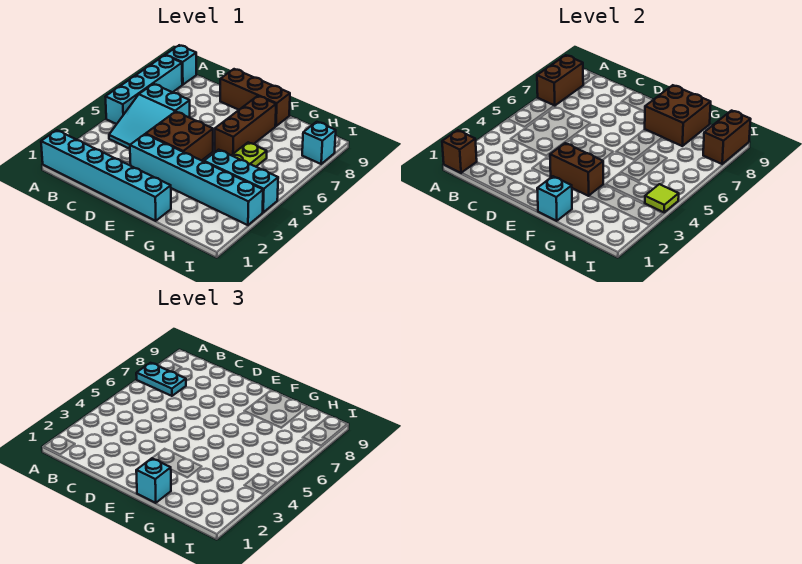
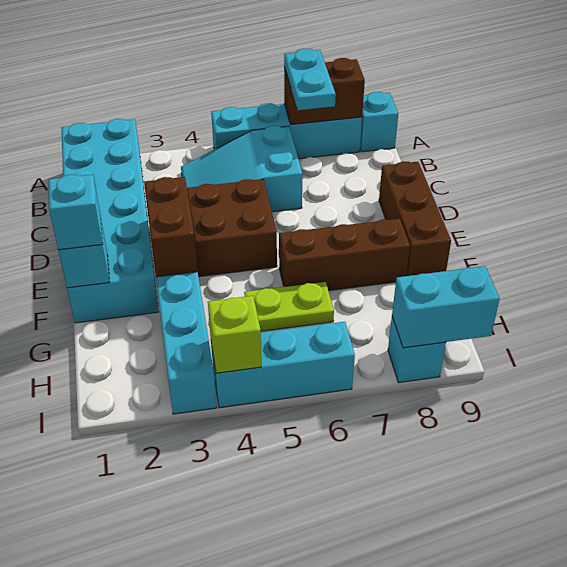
cyan brick A1:F1 level 1 -> cyan brick A1:F2 level 1
brown brick A1 level 2 -> none
brown brick F8:G9 level 2 -> none
cyan brick G4:I4 level 1 -> cyan brick I4:I6 level 1
lime tile I4 level 2 -> lime brick I4 level 2
brown brick I8:I9 level 2 -> cyan brick I8:I9 level 2

